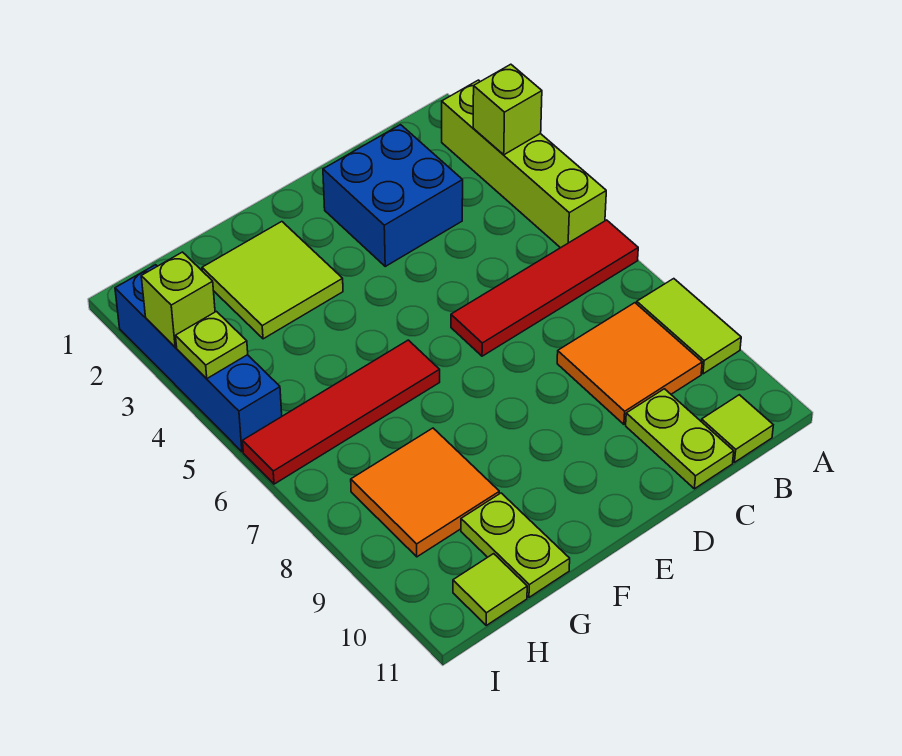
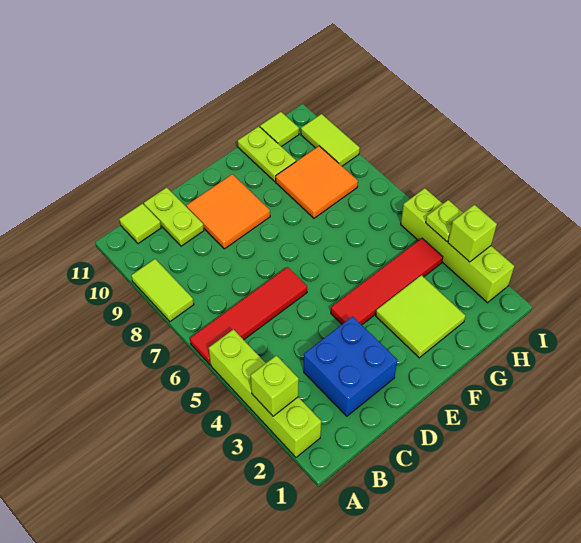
orange tile B8:C9 level 1 -> orange tile D9:E10 level 1
red tile F6:I6 level 1 -> red tile E4:H4 level 1
blue brick I2:I5 level 1 -> lime brick I2:I5 level 1
none -> lime tile I9:I10 level 1

